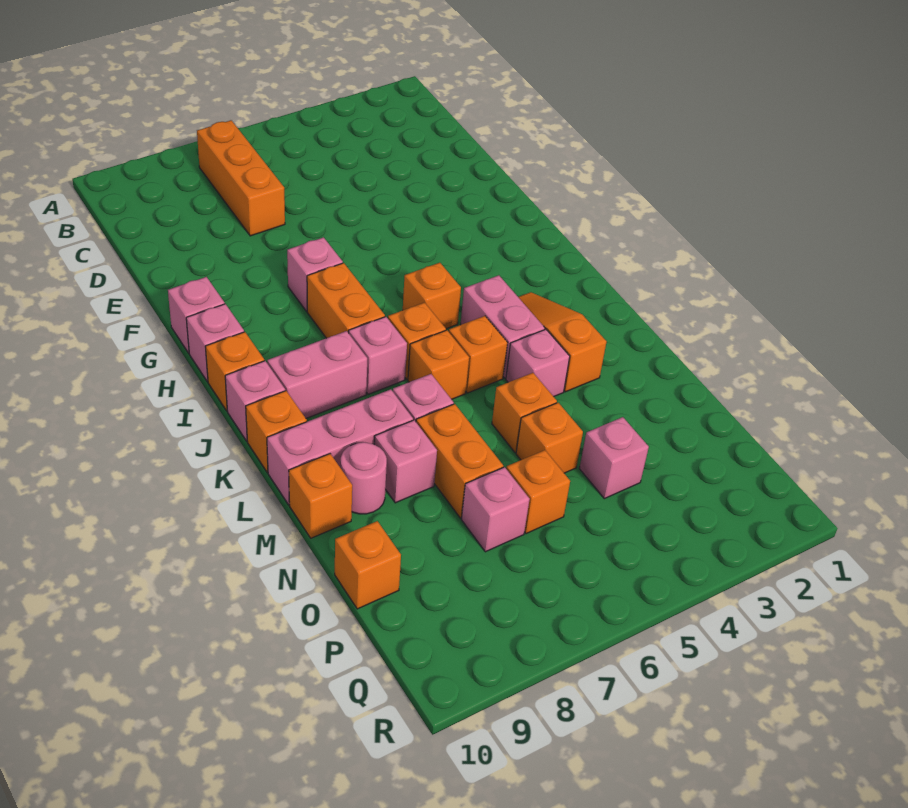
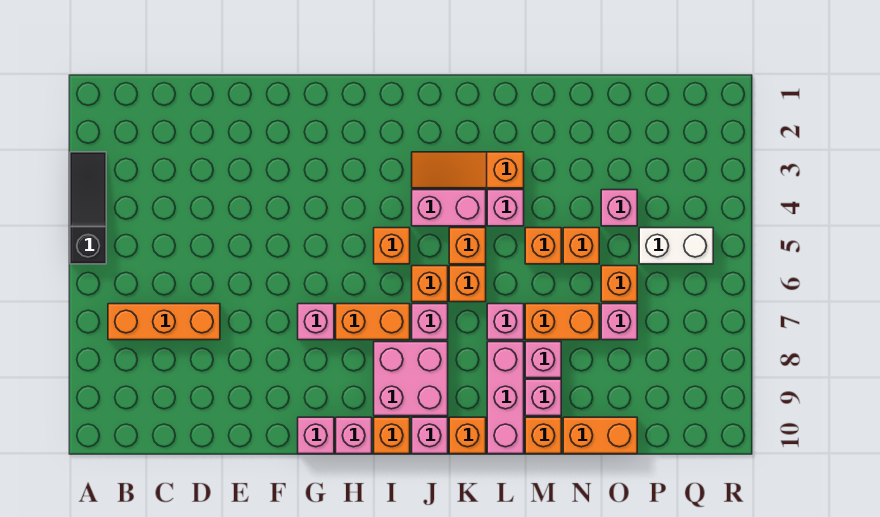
none -> black slope A3:A5 level 1 top 5
pink brick J8:J9 level 1 -> pink brick I8:J9 level 1
pink round brick M9 level 1 -> pink brick M9 level 1
orange brick O10 level 1 -> orange brick N10:O10 level 1
none -> white brick P5:Q5 level 1

